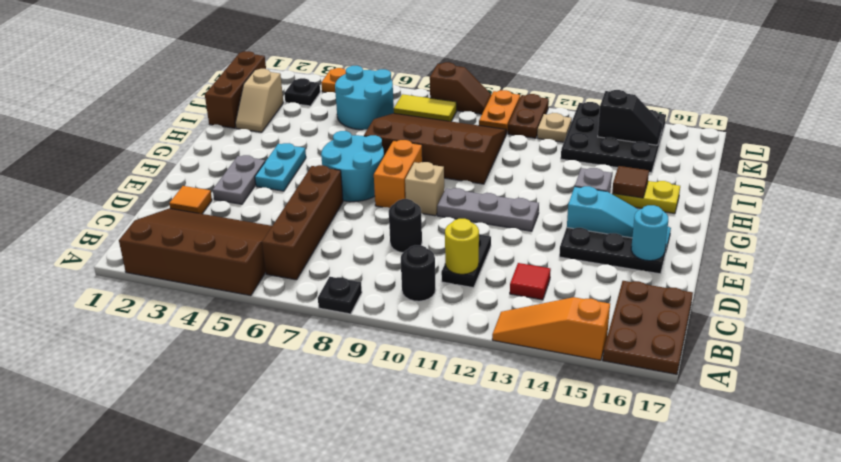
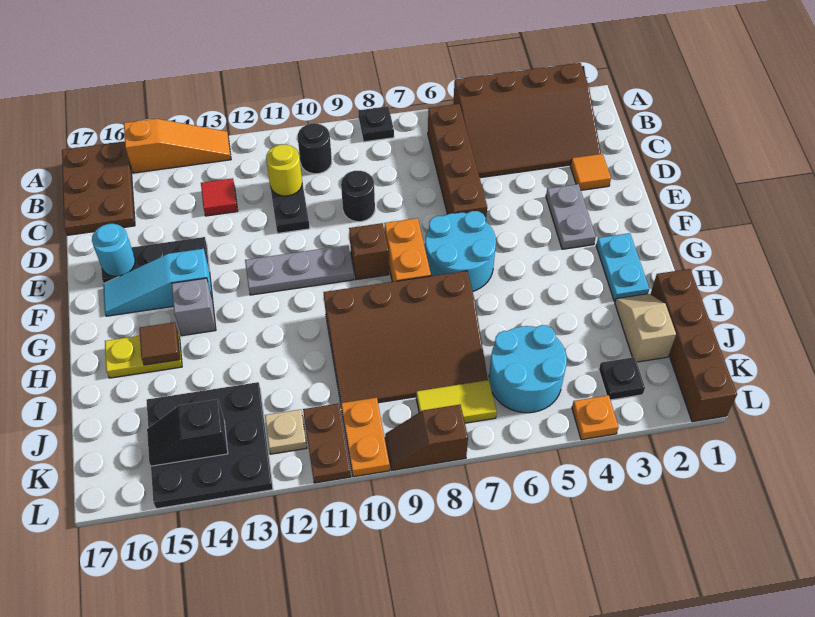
cyan plate F4:G4 level 1 -> cyan plate G2:H2 level 1
tan brick F9 level 1 -> brown brick F9 level 1
brown brick I1:K1 level 1 -> brown brick I1:L1 level 1

